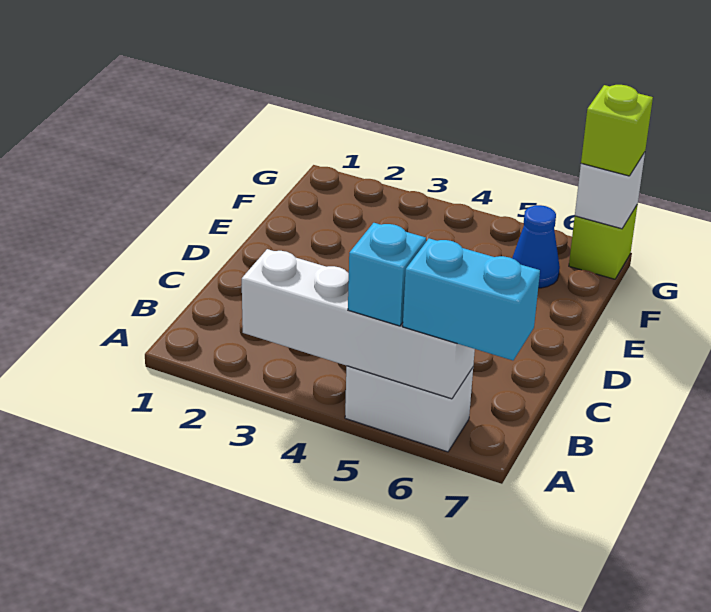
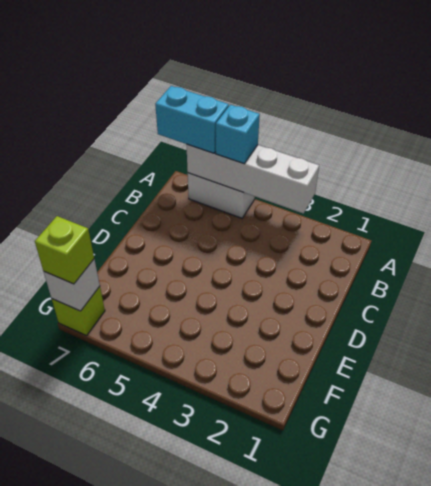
blue cone F6 level 1 -> none

